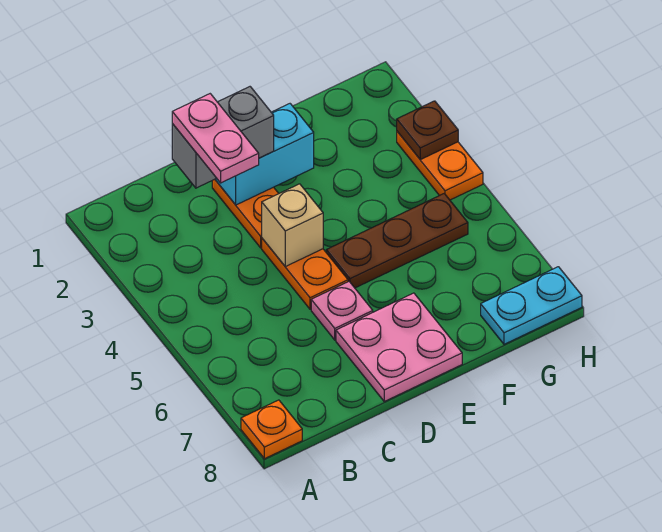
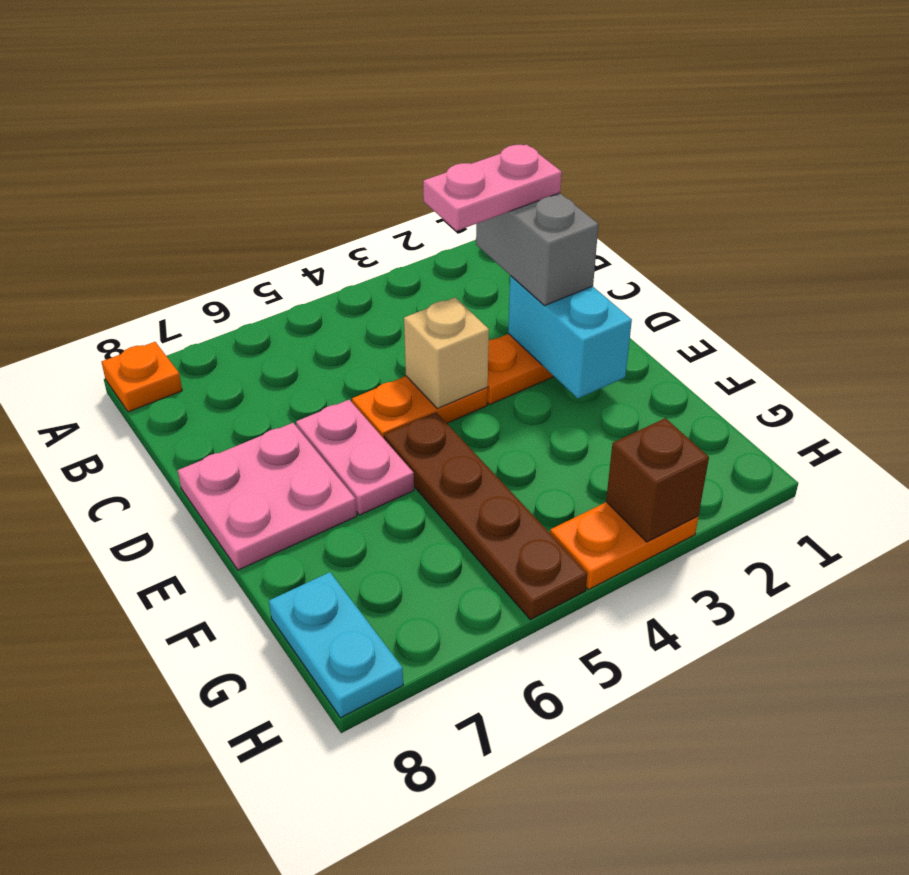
pink plate D6 level 1 -> pink plate D6:E6 level 1
brown plate E5:G5 level 1 -> brown plate E5:H5 level 1
brown plate H3 level 2 -> brown brick H3 level 2

